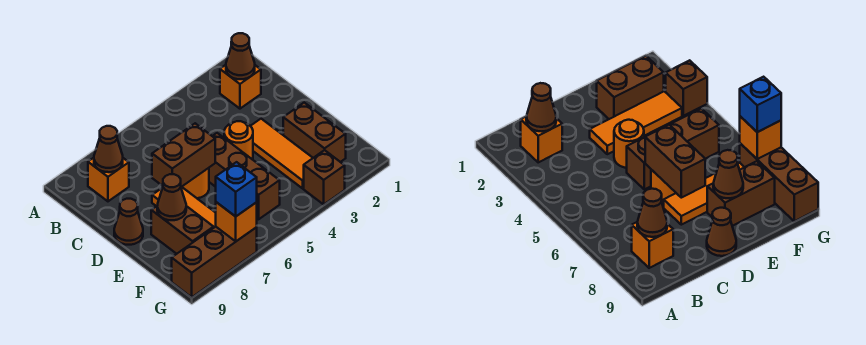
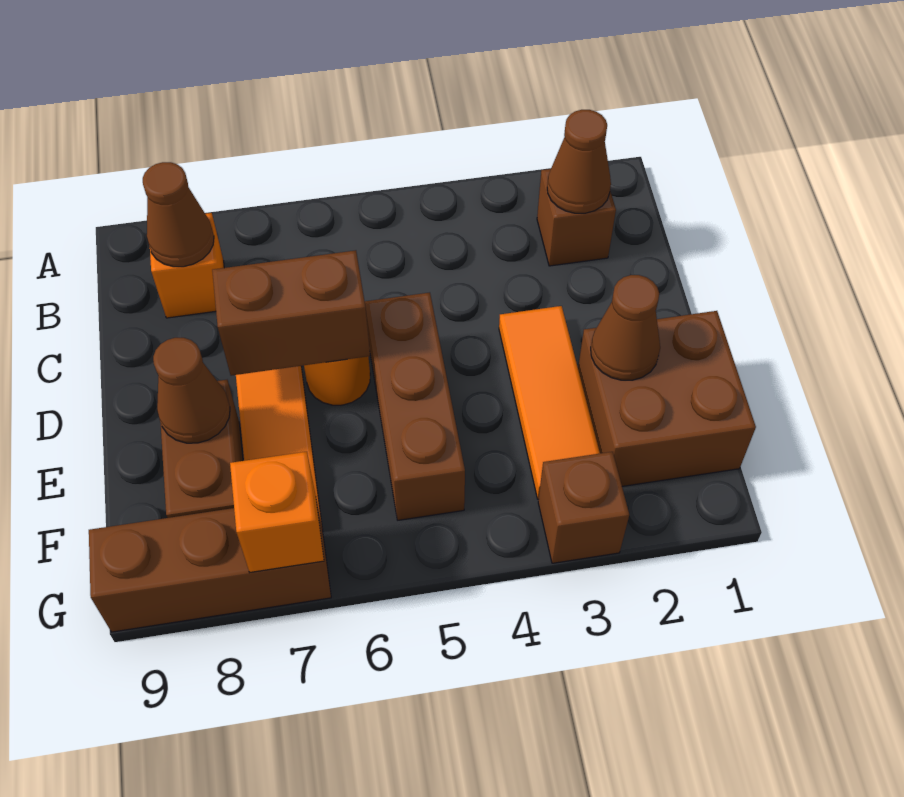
orange brick B2 level 1 -> brown brick B2 level 1
orange round brick D4 level 1 -> none
brown cone D9 level 1 -> brown cone E2 level 2
brown brick E2:F2 level 1 -> brown brick E1:F2 level 1
blue brick G7 level 3 -> none

